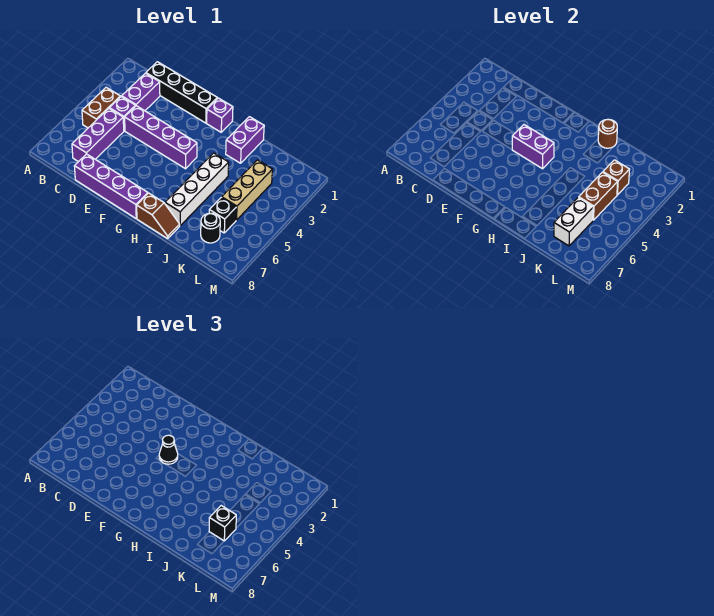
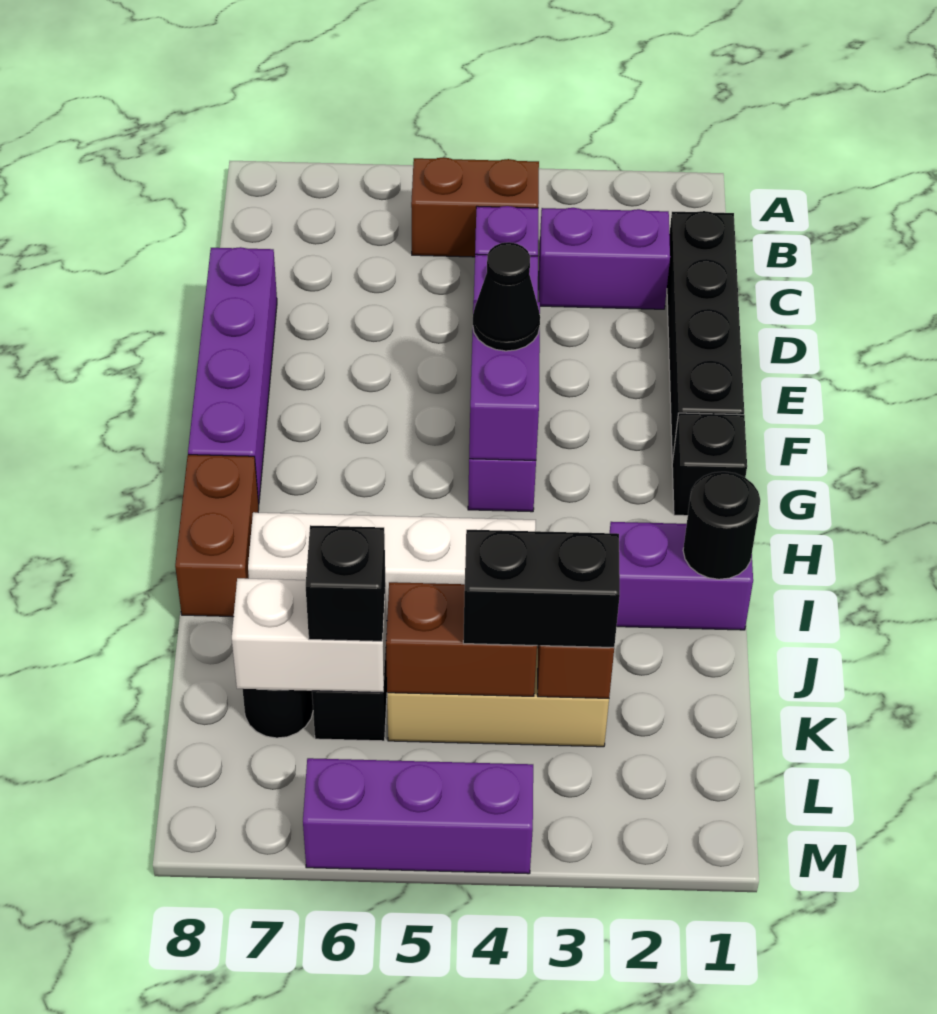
purple brick C5:C7 level 1 -> purple brick M4:M6 level 1
purple brick G1 level 1 -> black brick G1 level 1
brown slope H8:I8 level 1 top H -> brown brick H8:I8 level 1
brown round brick I1 level 2 -> black round brick I1 level 2
none -> black brick K3:K4 level 3

